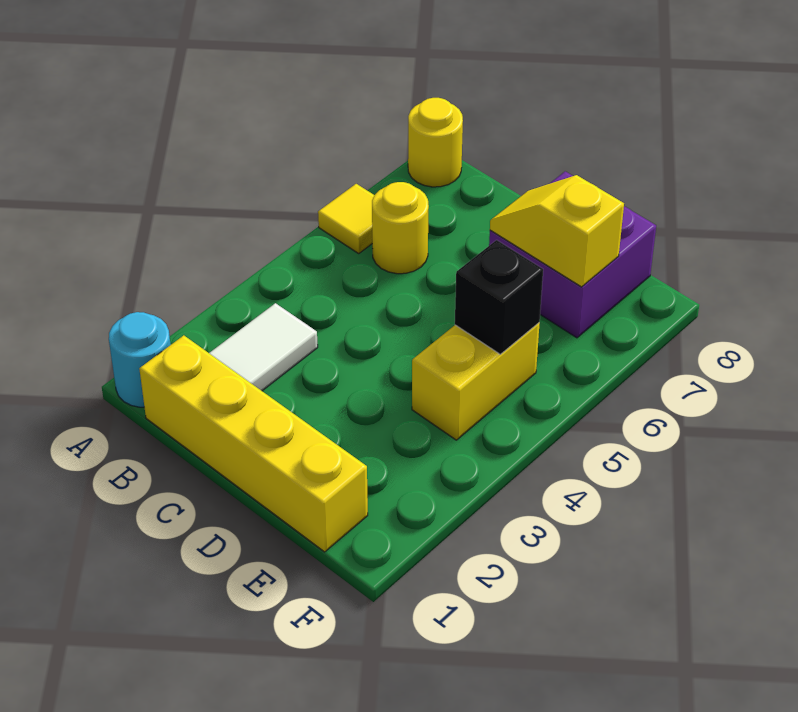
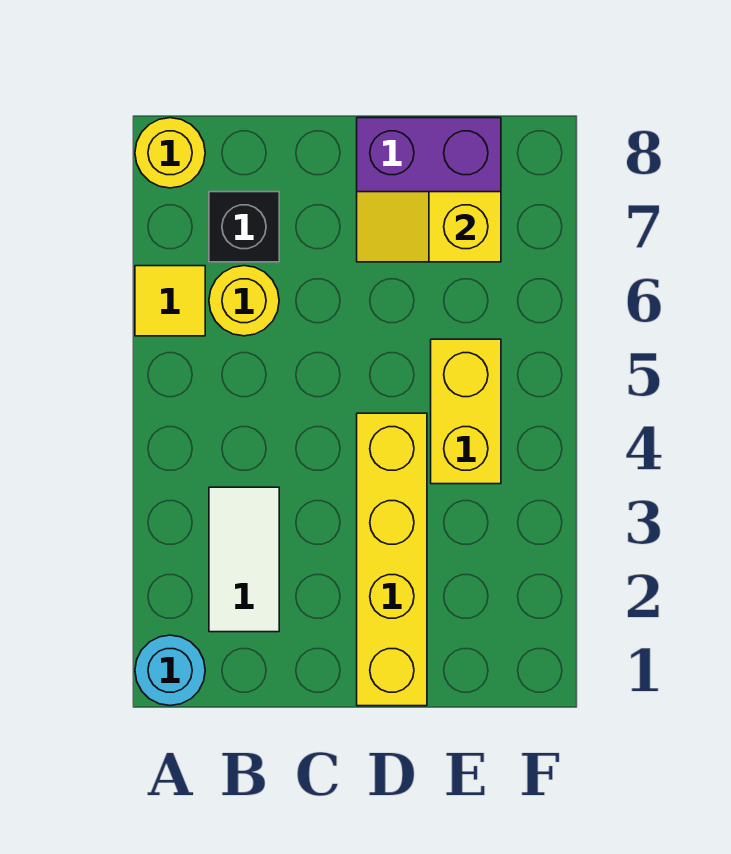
yellow brick B1:E1 level 1 -> yellow brick D1:D4 level 1
black brick E5 level 2 -> black brick B7 level 1

